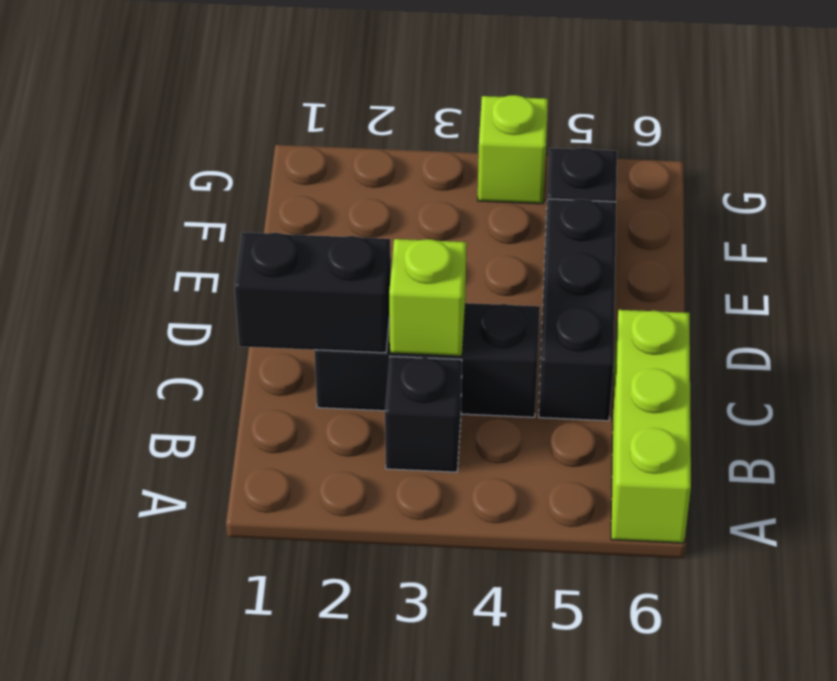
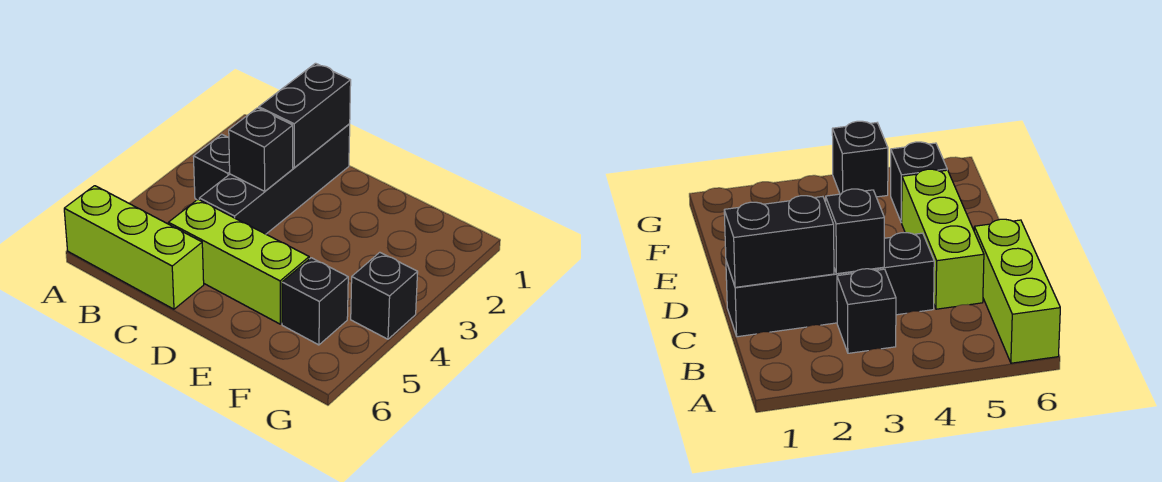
black brick C2:C4 level 1 -> black brick C1:C4 level 1
lime brick C3 level 2 -> black brick C3 level 2
black brick C5:E5 level 1 -> lime brick C5:E5 level 1
lime brick G4 level 1 -> black brick G4 level 1

